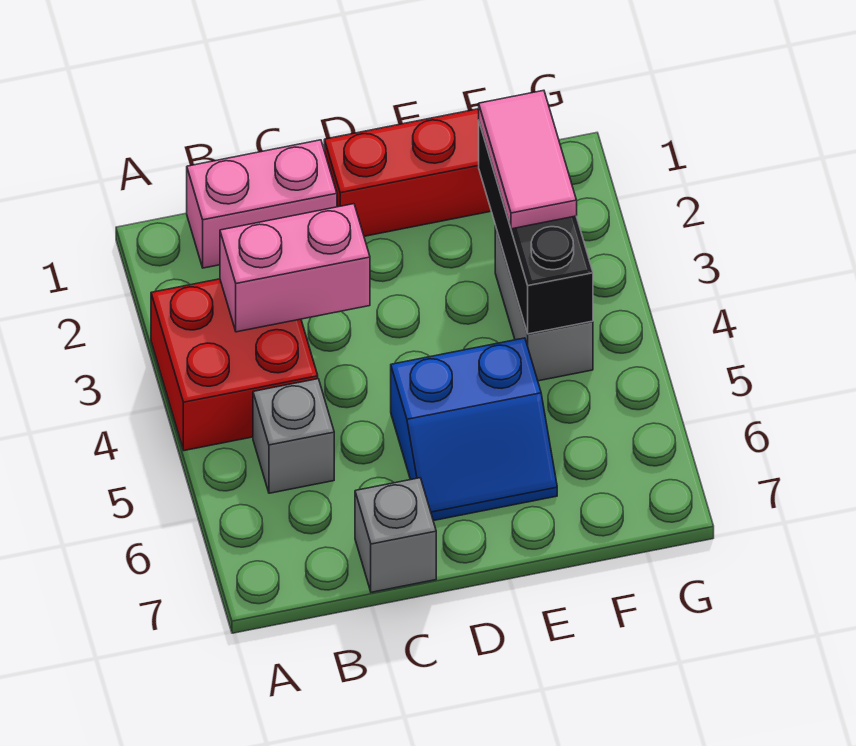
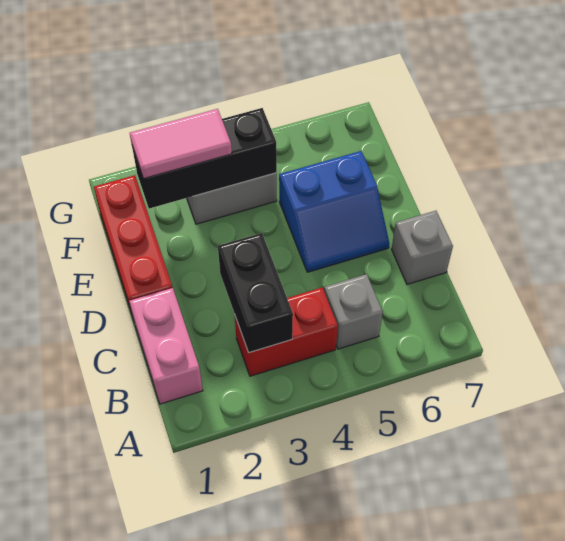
red brick A3:B4 level 1 -> red brick B3:B4 level 1
pink brick B3:C3 level 2 -> black brick B3:C3 level 2
blue slope D5:E6 level 1 top 5 -> blue slope D5:E6 level 1 top E

